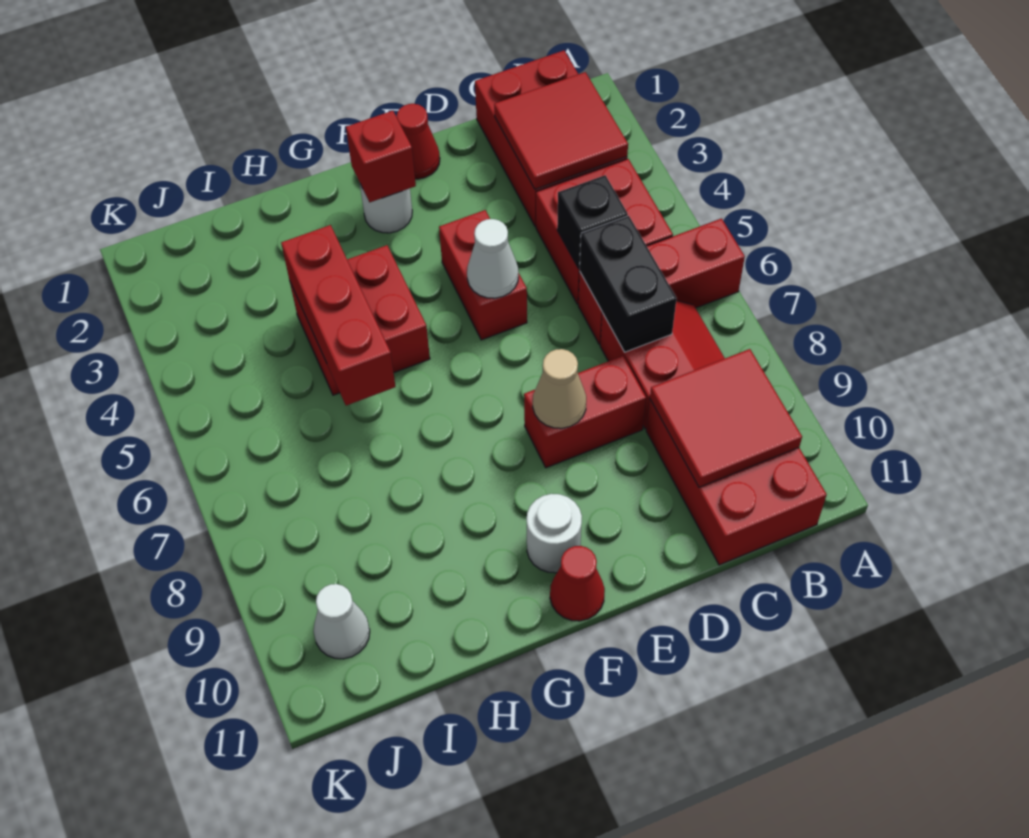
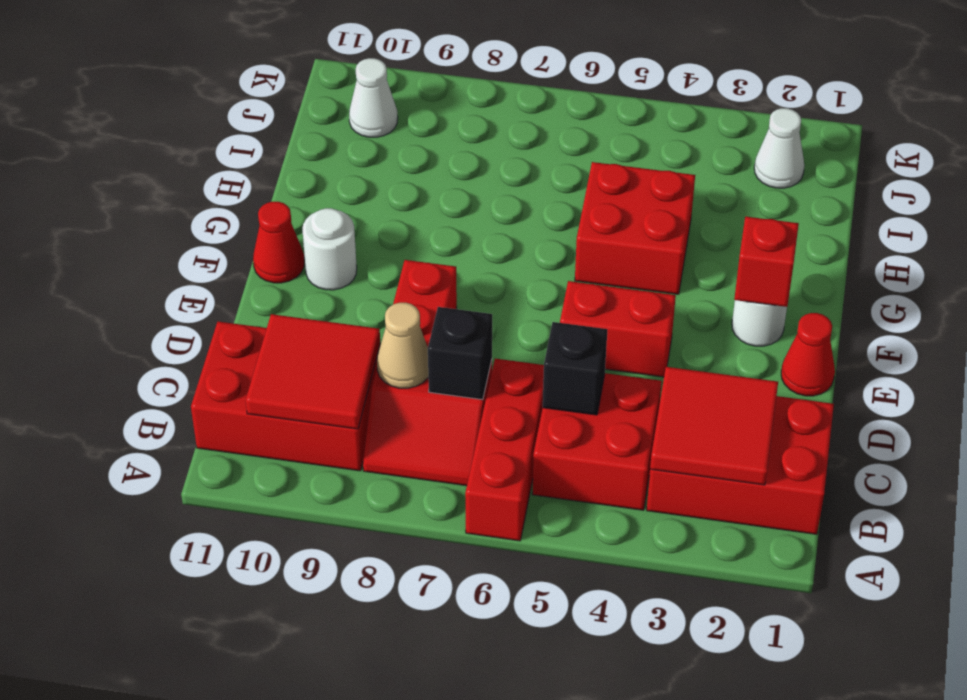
black brick C6:C7 level 2 -> black brick C7 level 2
white cone E5 level 2 -> white cone J2 level 1
tan cone E8 level 2 -> tan cone C8 level 2
red brick H4:H6 level 2 -> none

